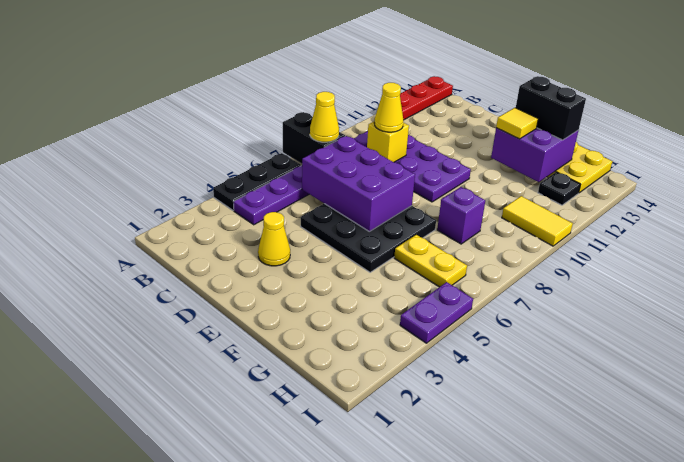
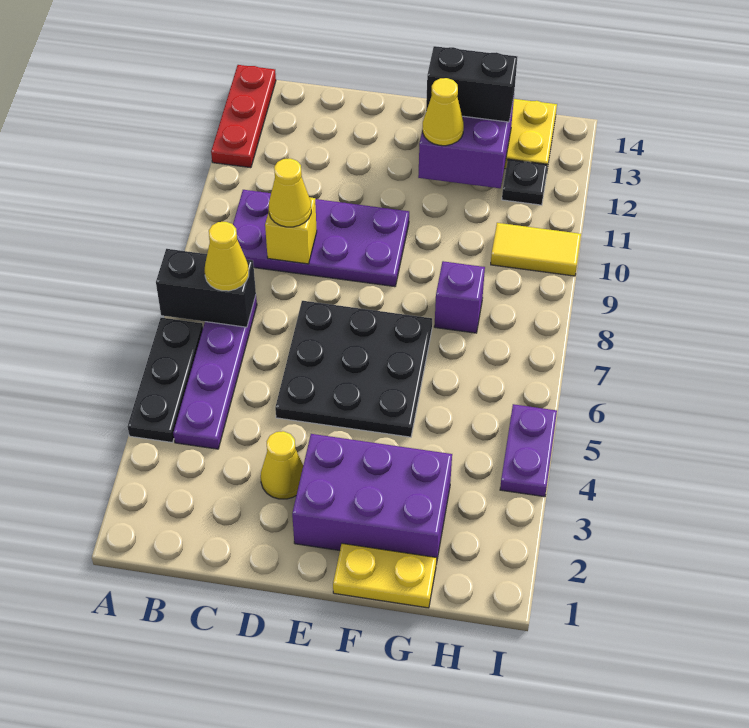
purple brick C6:E7 level 2 -> purple brick E2:G3 level 1
yellow tile F12 level 3 -> yellow cone F12 level 3
yellow plate G6:H6 level 1 -> yellow plate F1:G1 level 1

